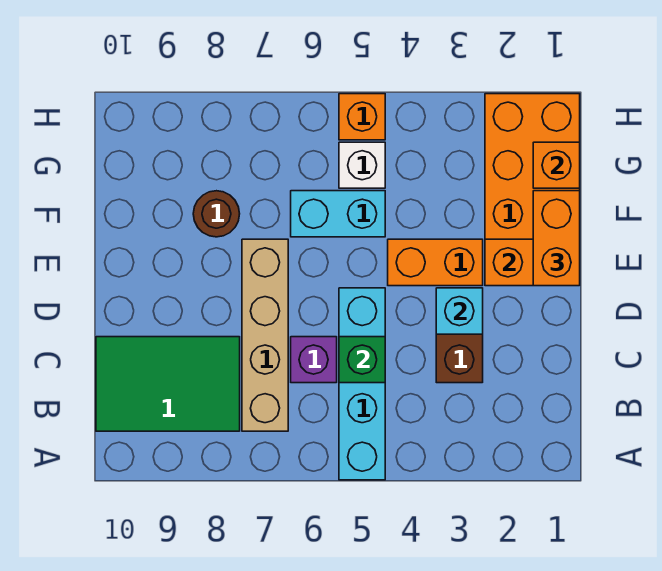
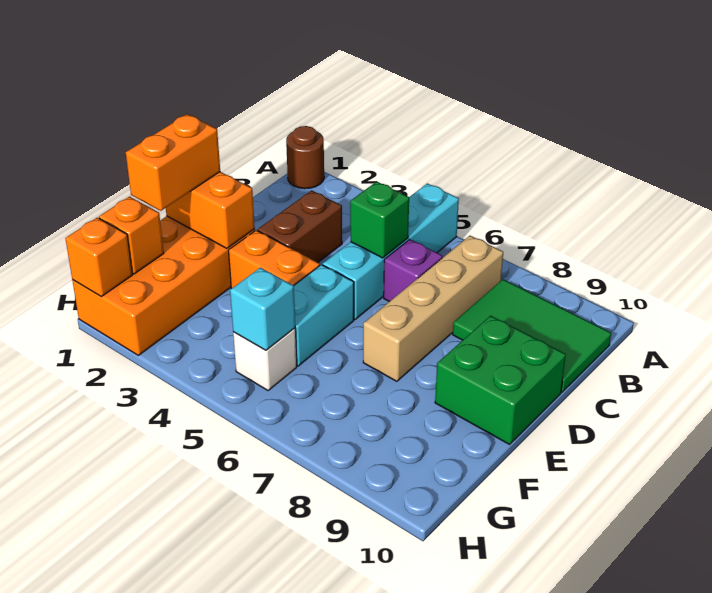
cyan brick D3 level 2 -> cyan brick G5 level 2
none -> green brick D9:E10 level 1
cyan brick F5:F6 level 1 -> cyan brick E5:F5 level 1
brown round brick F8 level 1 -> brown round brick A1 level 1
orange brick H5 level 1 -> orange brick H1 level 2

